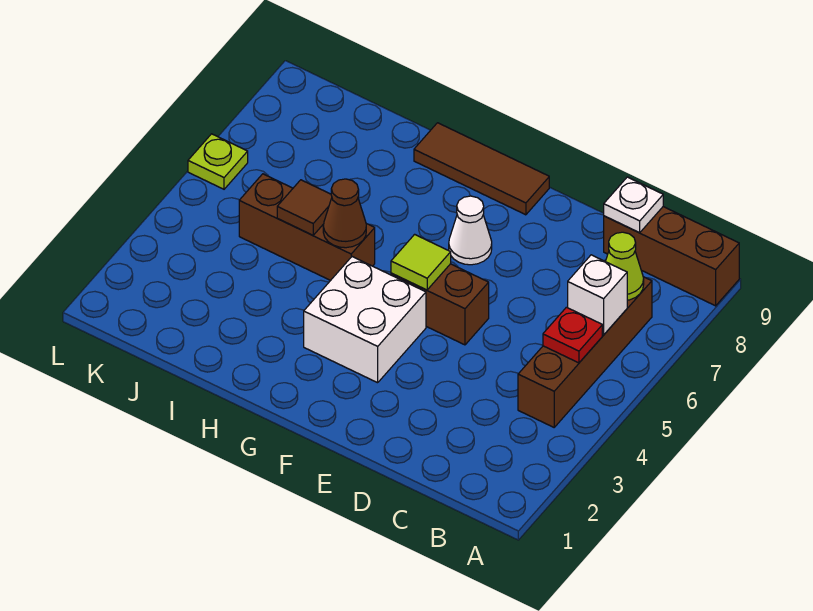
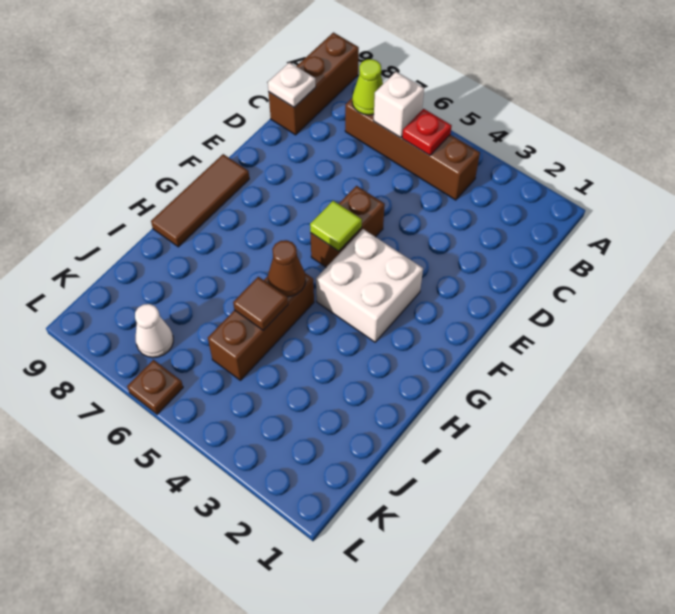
white cone F7 level 1 -> white cone K7 level 1
lime plate L6 level 1 -> brown plate L6 level 1

